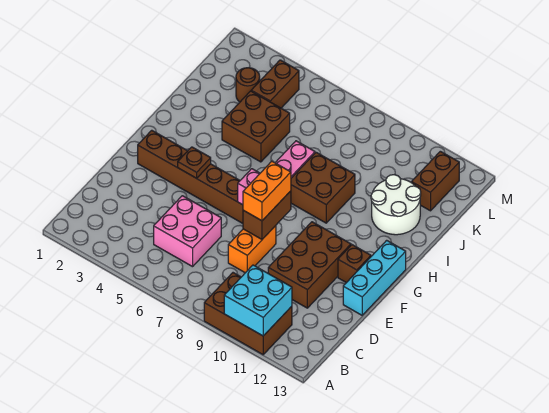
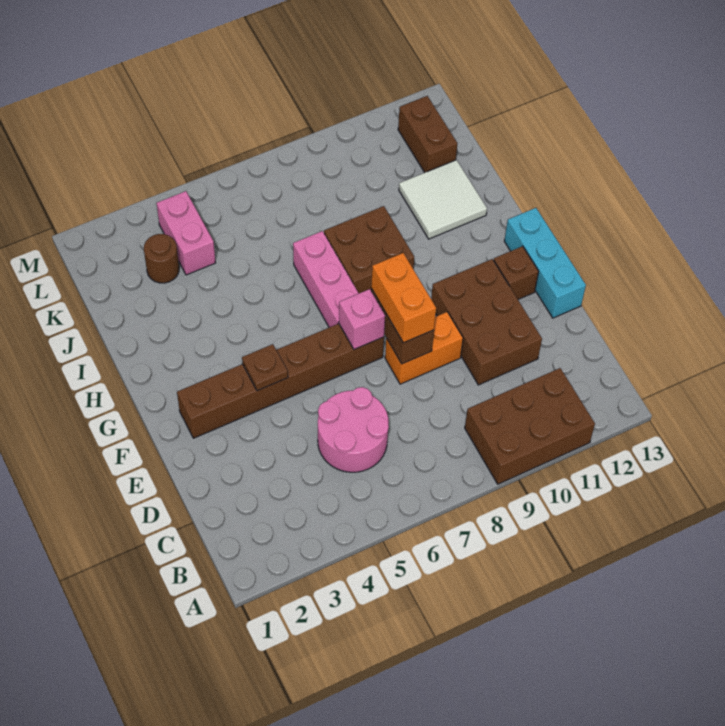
cyan brick A10:B11 level 2 -> none
pink brick C5:D6 level 1 -> pink round brick C5:D6 level 1
orange brick D8:E8 level 1 -> orange brick E8:E9 level 1
brown brick I4:J5 level 1 -> none
white round brick I11:J12 level 1 -> white tile I11:J12 level 1
brown brick K4:L4 level 1 -> pink brick K4:L4 level 1

